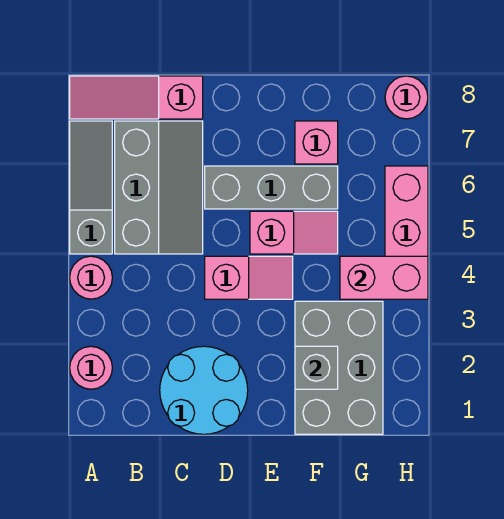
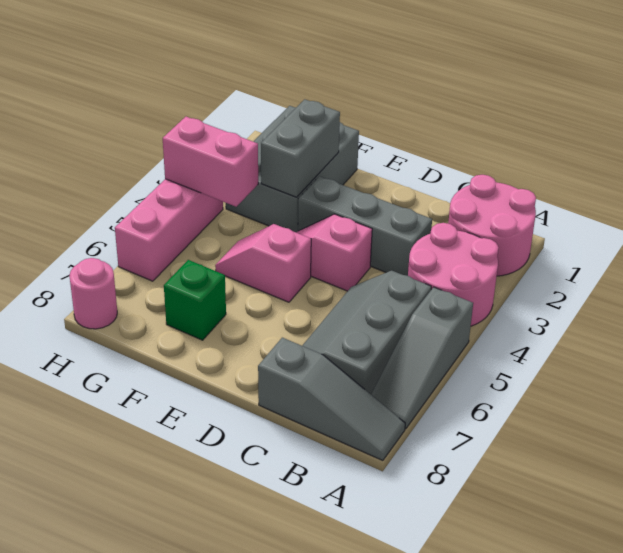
pink round brick A2 level 1 -> pink round brick A1:B2 level 1
pink round brick A4 level 1 -> pink round brick A3:B4 level 1
pink slope A8:C8 level 1 top C -> grey slope A8:C8 level 1 top C
cyan round brick C1:D2 level 1 -> none
grey brick D6:F6 level 1 -> grey brick C3:E3 level 1
grey brick F2 level 2 -> grey brick F2:F3 level 2
pink brick F7 level 1 -> green brick F7 level 1

